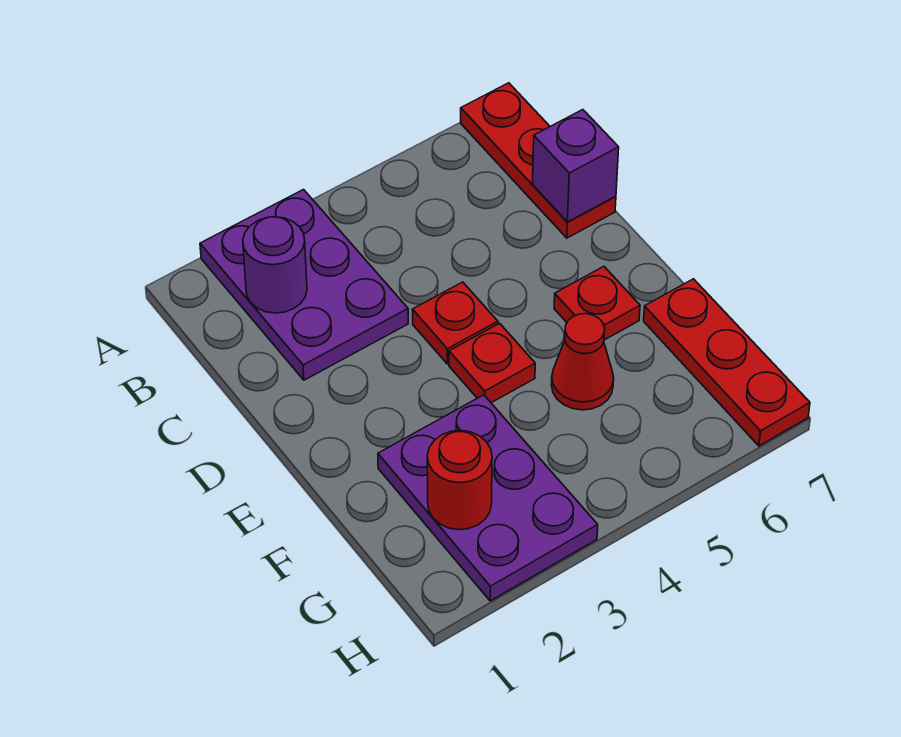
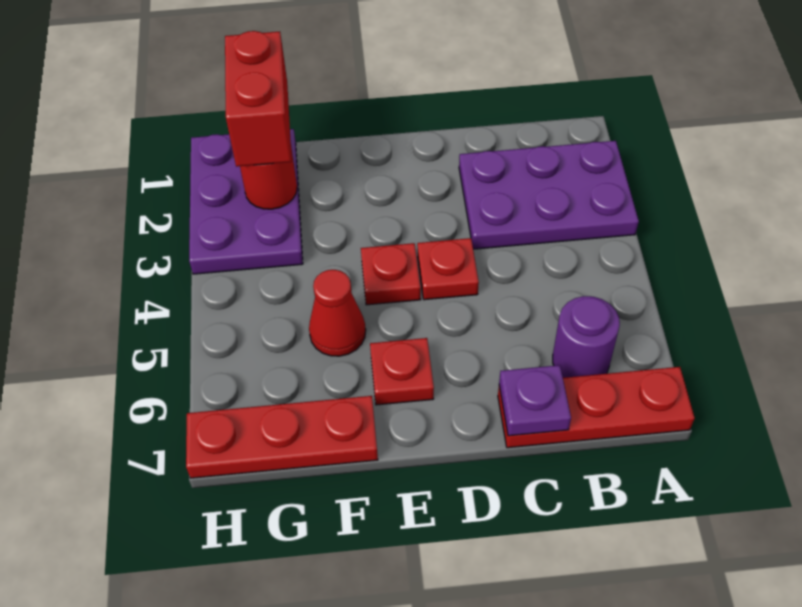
purple round brick B2 level 2 -> purple round brick B6 level 1
purple brick C7 level 2 -> purple plate C7 level 2
purple plate F2:H3 level 1 -> purple plate G1:H3 level 1
none -> red brick G1:G2 level 3

